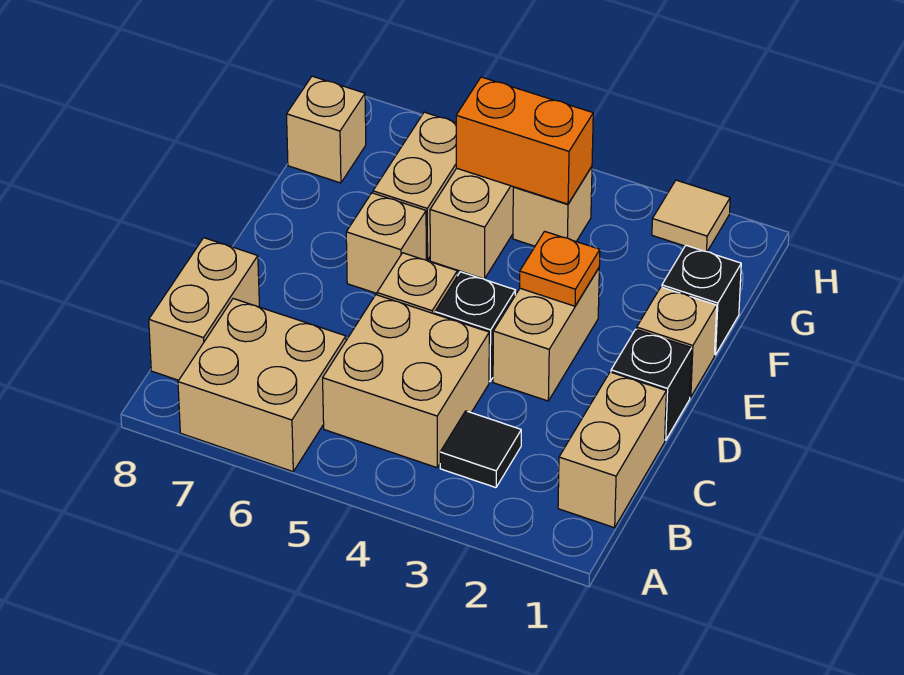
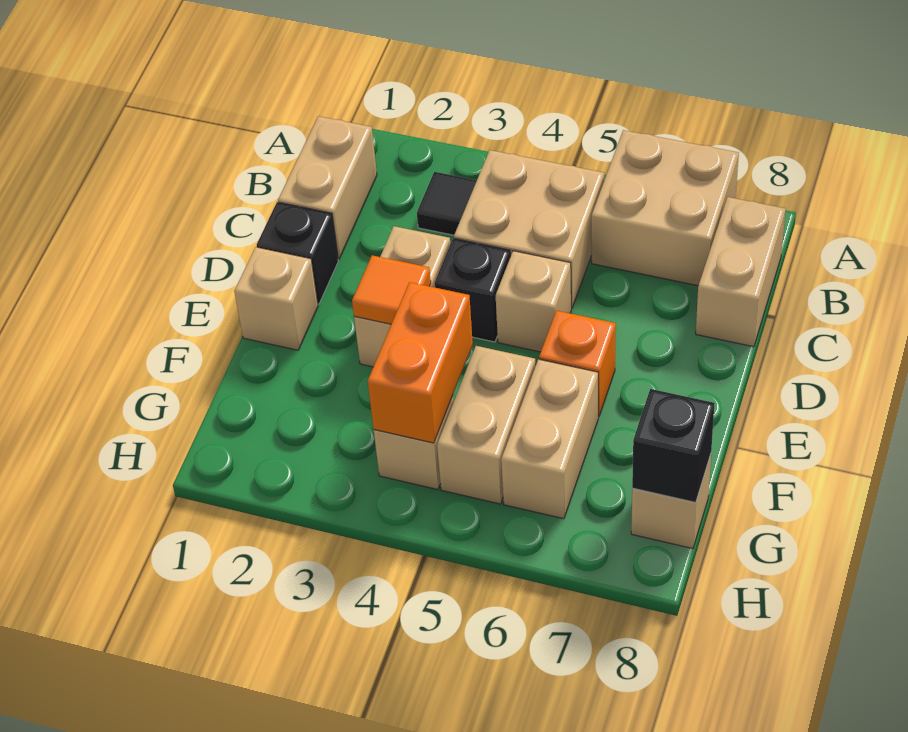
orange plate E3 level 2 -> orange tile E3 level 2
tan brick E6 level 1 -> orange brick E6 level 1
black brick F1 level 1 -> black brick G8 level 2
orange brick G4:G5 level 2 -> orange brick F4:G4 level 2
tan tile H2 level 1 -> none

